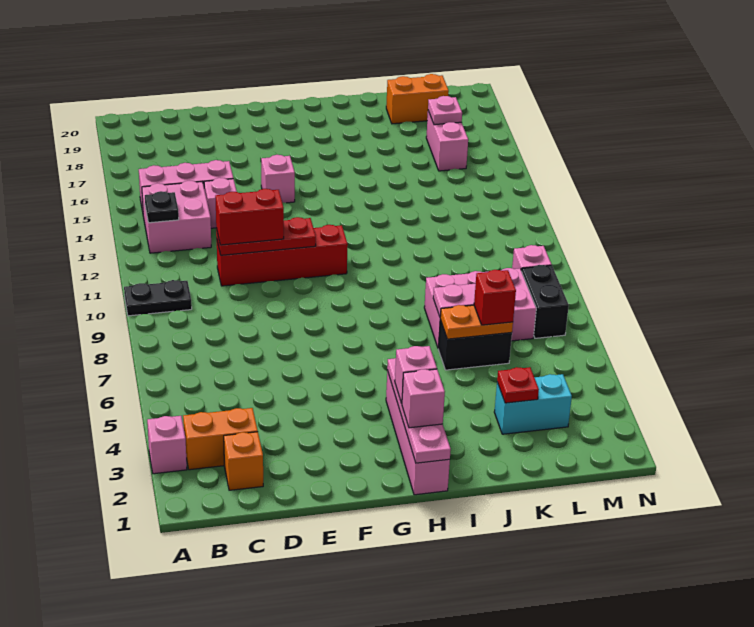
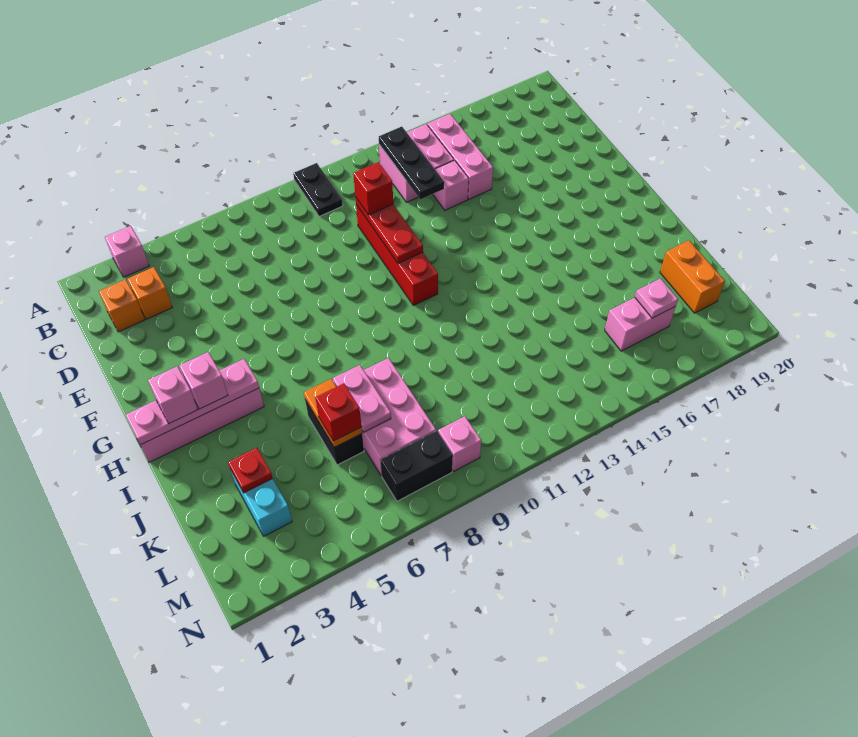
orange brick B3:C3 level 1 -> orange brick C3 level 1
black plate B13 level 2 -> black plate B13:D13 level 2
red brick D11:E11 level 3 -> red brick D11 level 3
pink brick F15 level 1 -> none

